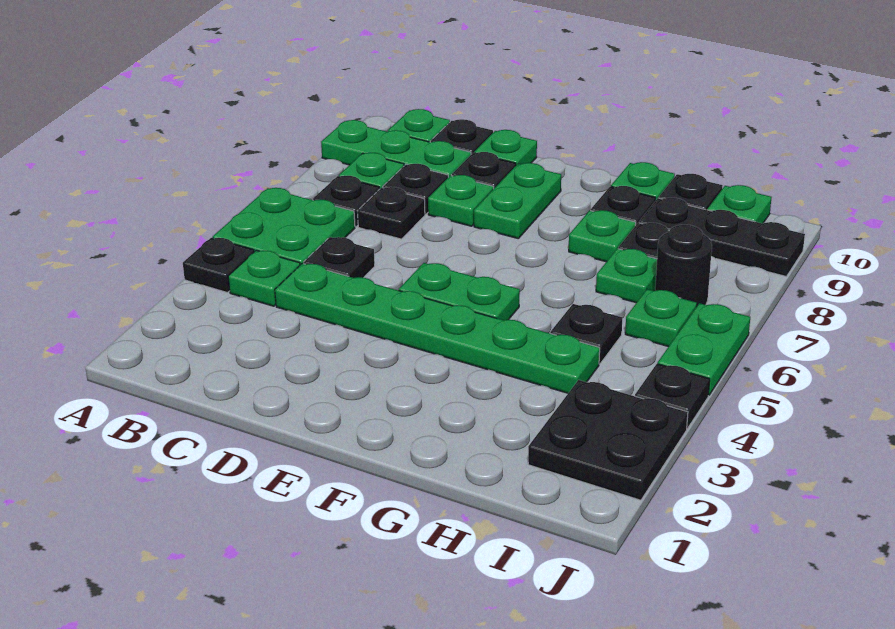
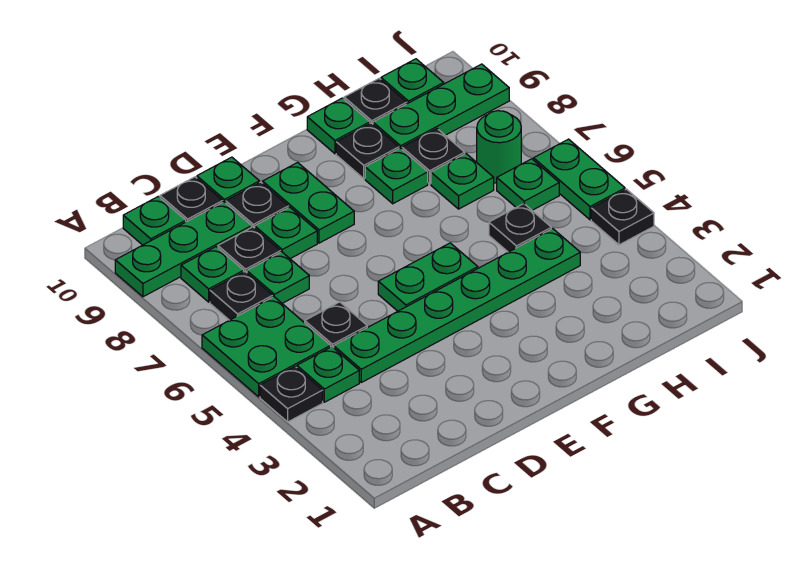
black plate C7 level 1 -> green plate C7 level 1
black plate H9:J9 level 1 -> green plate H9:J9 level 1
black plate I2:J3 level 1 -> none
black round brick I7 level 1 -> green round brick I7 level 1

